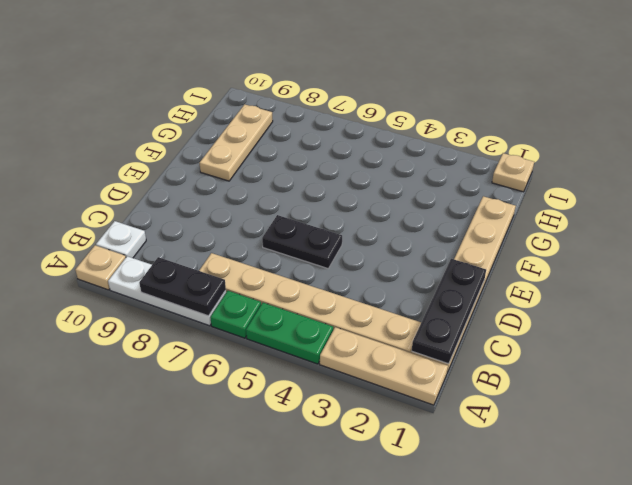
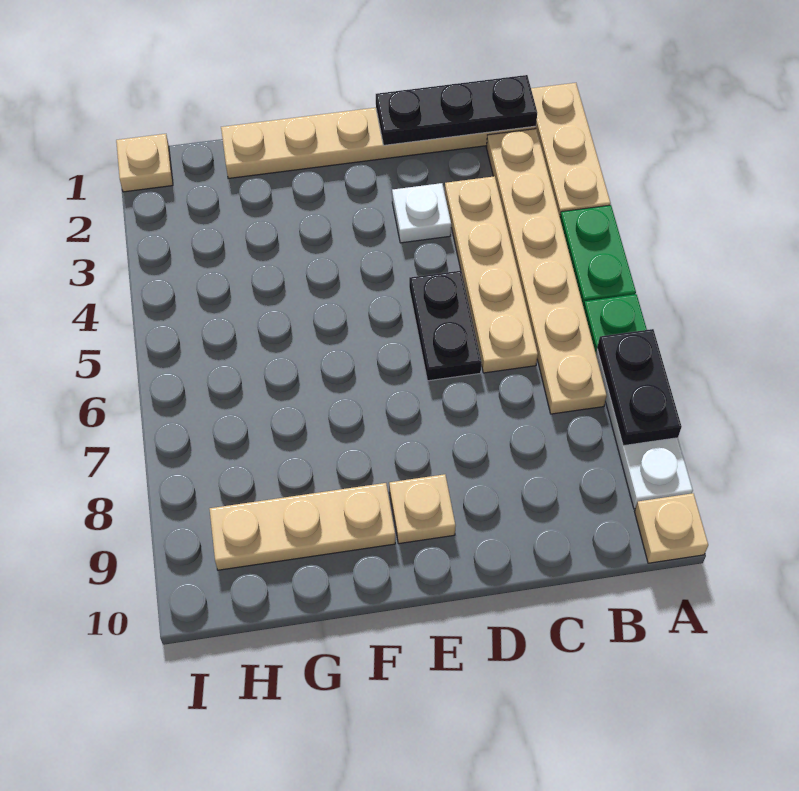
white plate B10 level 1 -> white plate D3 level 1
none -> tan plate C3:C6 level 1
none -> tan plate E9 level 1

